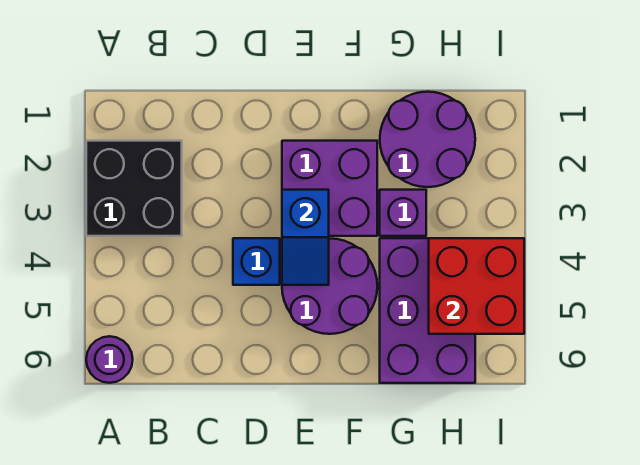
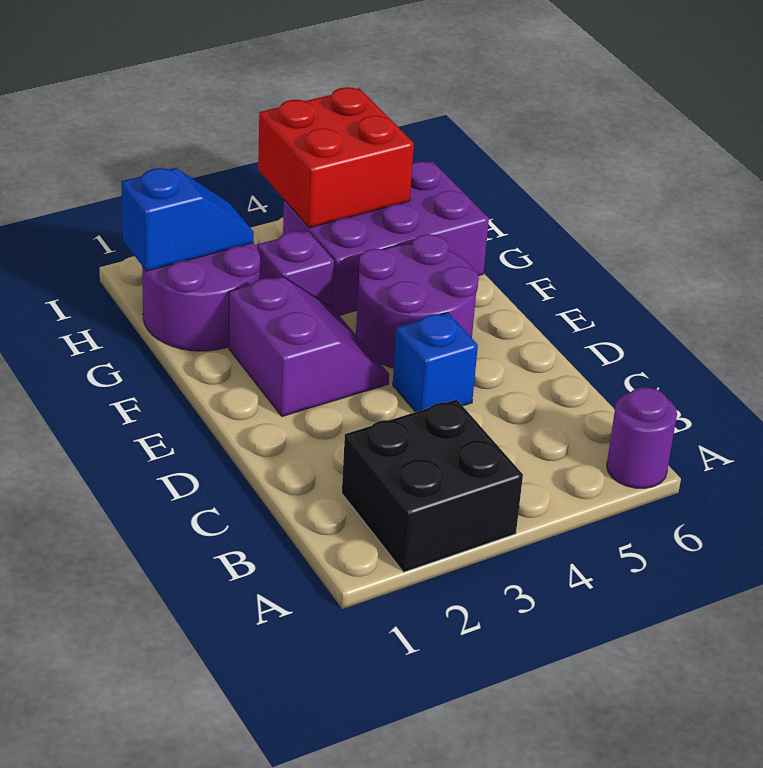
purple brick E2:F3 level 1 -> purple slope E2:F3 level 1 top 2
blue slope E3:E4 level 2 top 3 -> blue slope H1:H2 level 2 top 1

